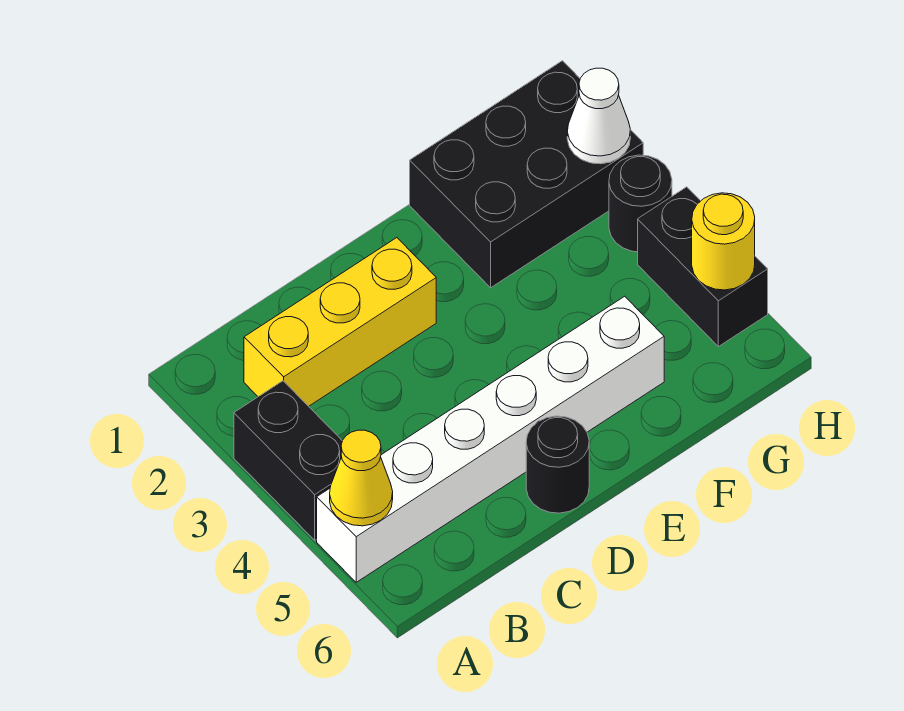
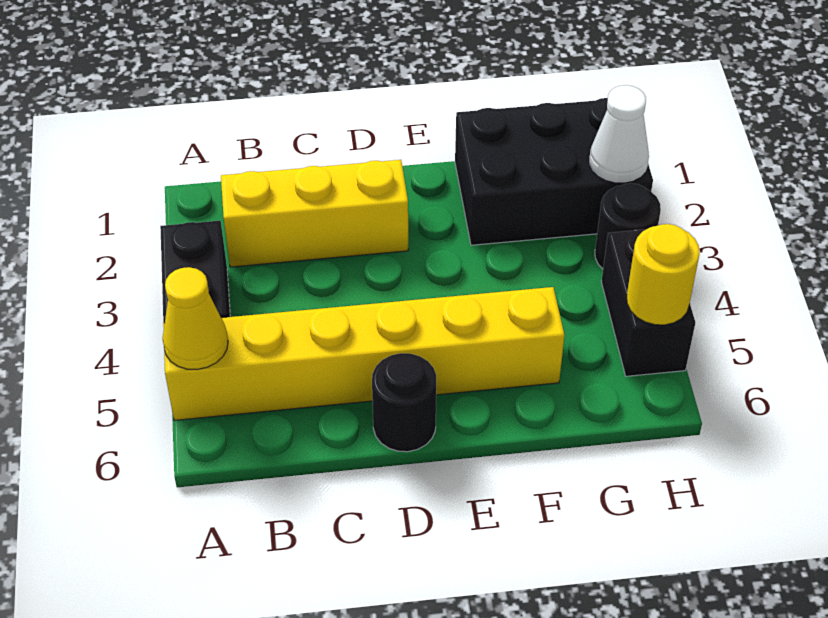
white brick A5:F5 level 1 -> yellow brick A5:F5 level 1

